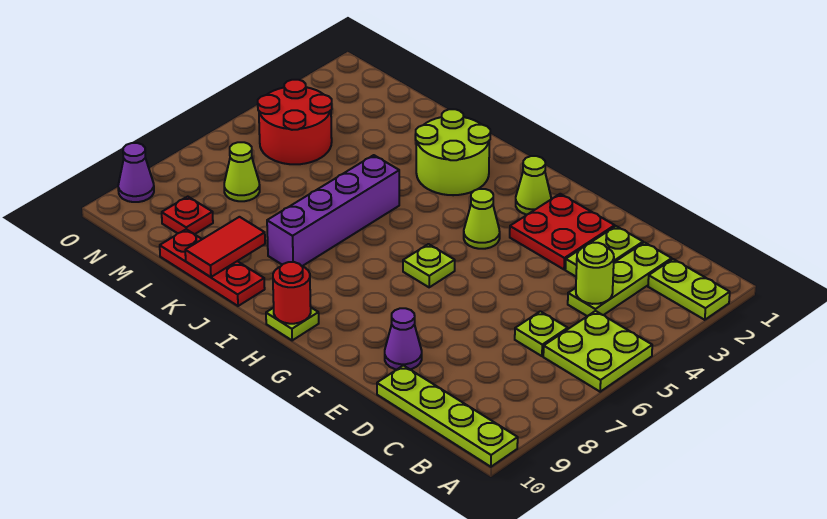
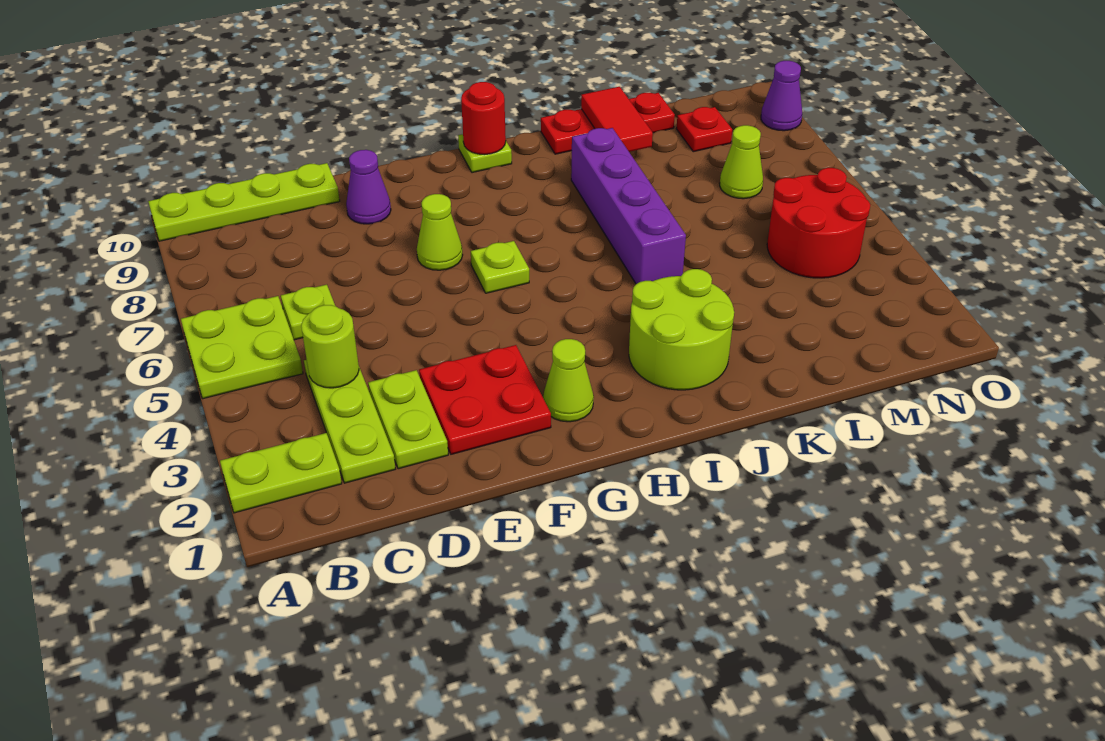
lime cone G4 level 1 -> lime cone F7 level 1

